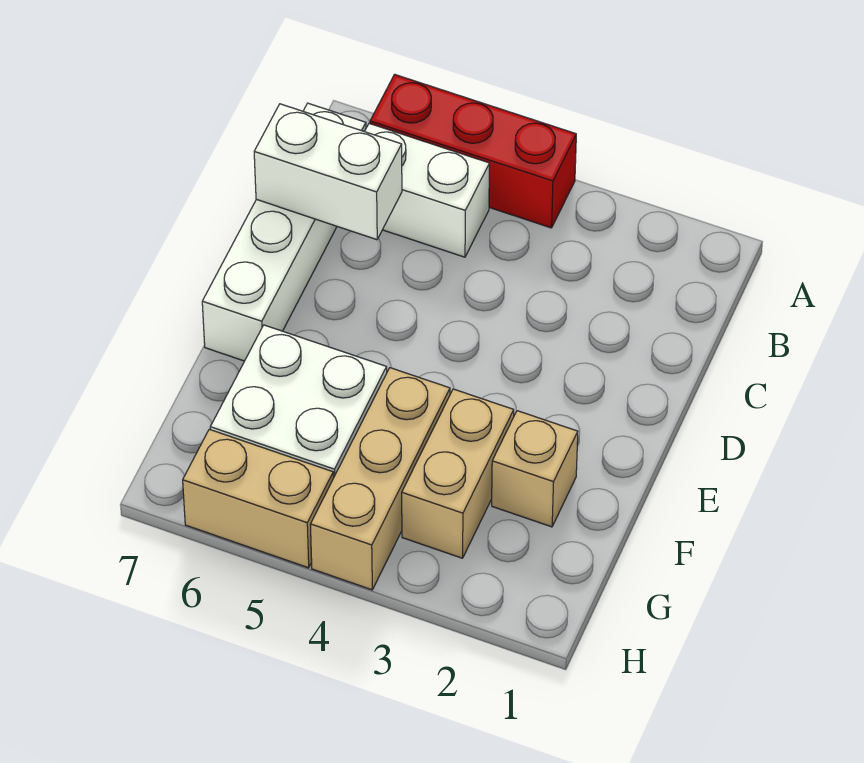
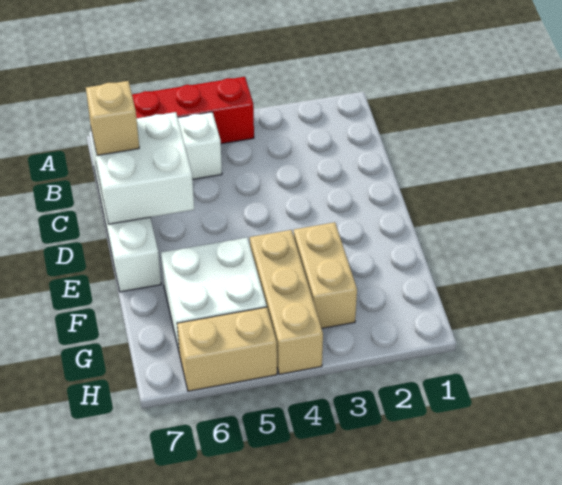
white brick C6:C7 level 2 -> white brick C6:D7 level 2
tan brick F2 level 1 -> tan brick C7 level 3

